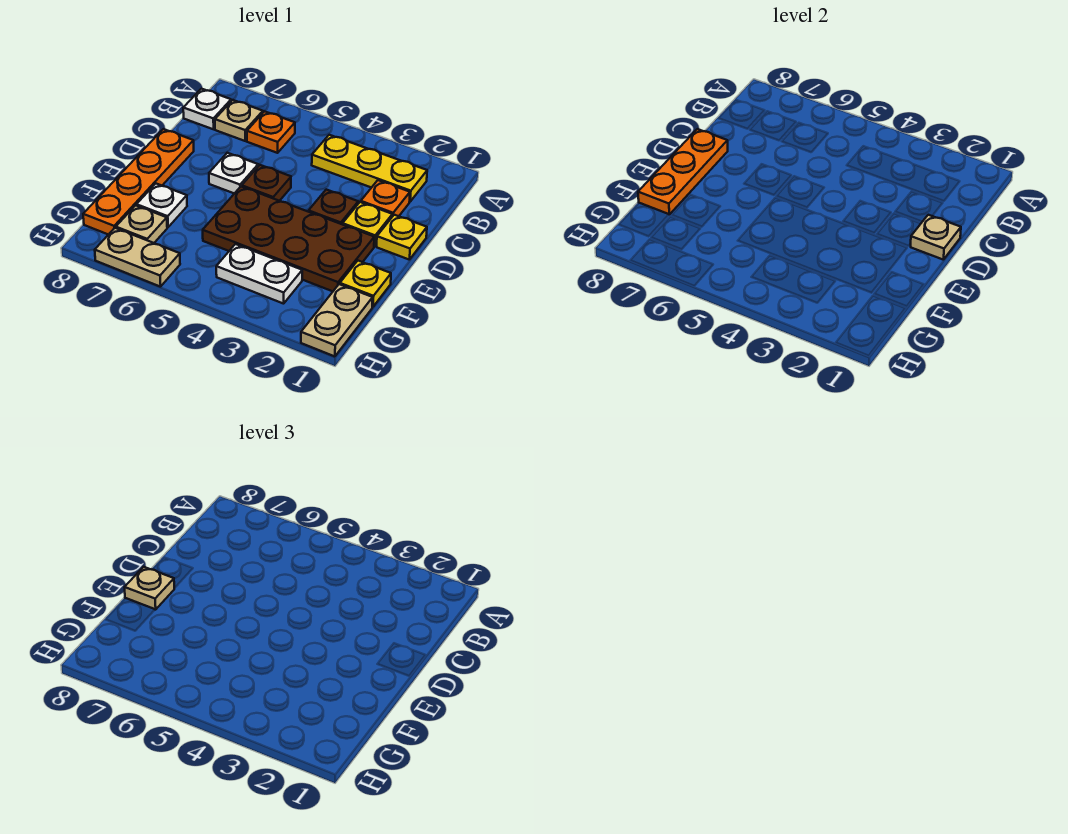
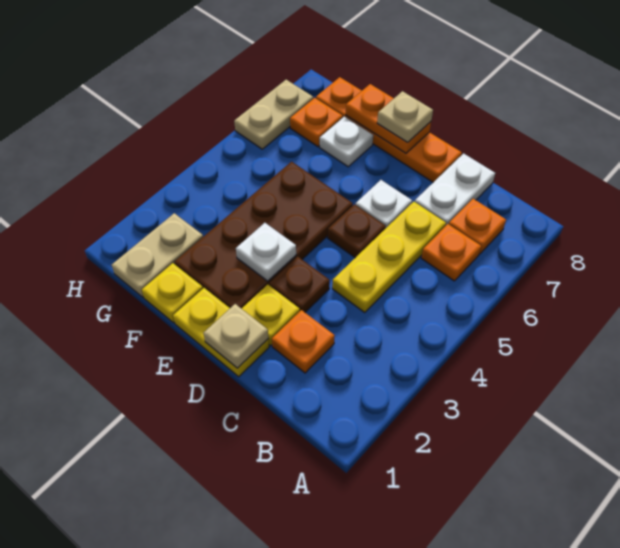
yellow plate B2:B4 level 1 -> yellow plate C4:C6 level 1
tan plate B7 level 1 -> orange plate B7 level 1
white plate B8 level 1 -> white plate E3 level 2
yellow plate D1 level 1 -> yellow plate D1:E1 level 1
orange plate D8:F8 level 2 -> orange plate E8:F8 level 2
tan plate G1:H1 level 1 -> tan plate G1:G2 level 1
white plate G3:G4 level 1 -> white plate C7:C8 level 1
tan plate G7 level 1 -> orange plate G7 level 1

